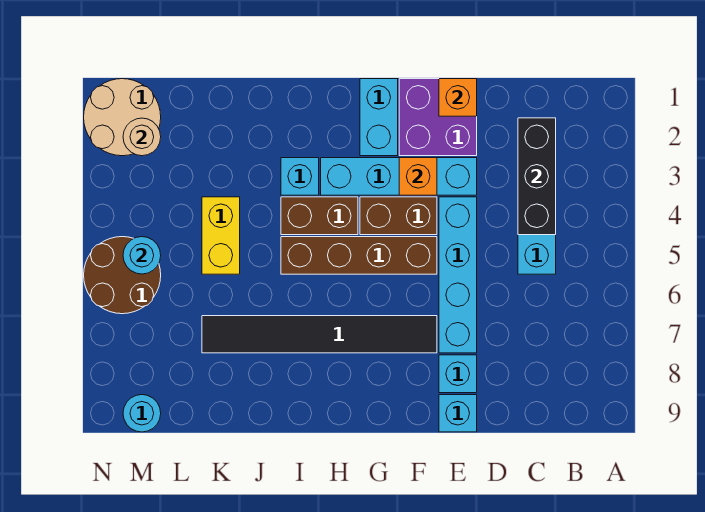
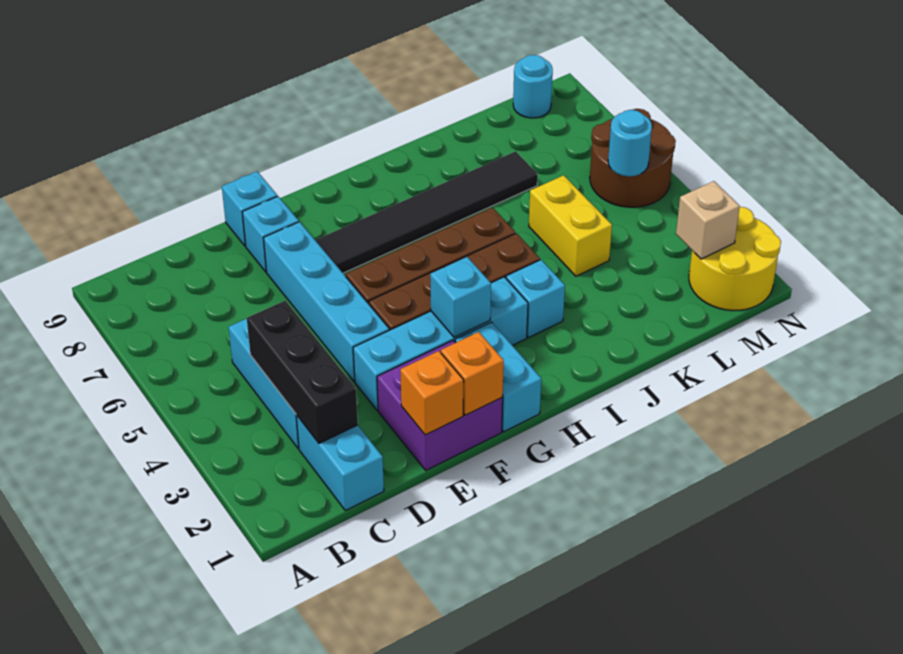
none -> cyan brick C1:C2 level 1
orange brick F3 level 2 -> orange brick F1 level 2
none -> cyan brick G3 level 2
tan round brick M1:N2 level 1 -> yellow round brick M1:N2 level 1
tan round brick M2 level 2 -> tan brick M2 level 2

